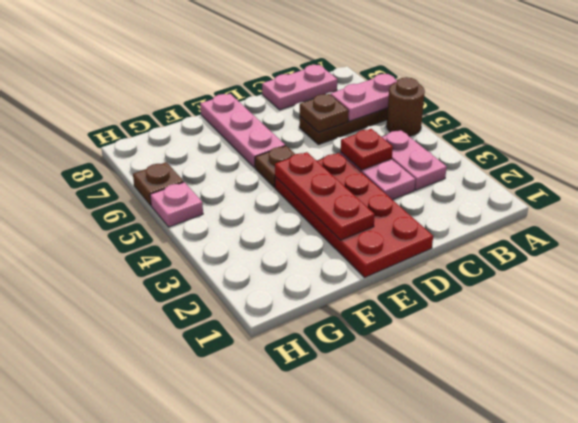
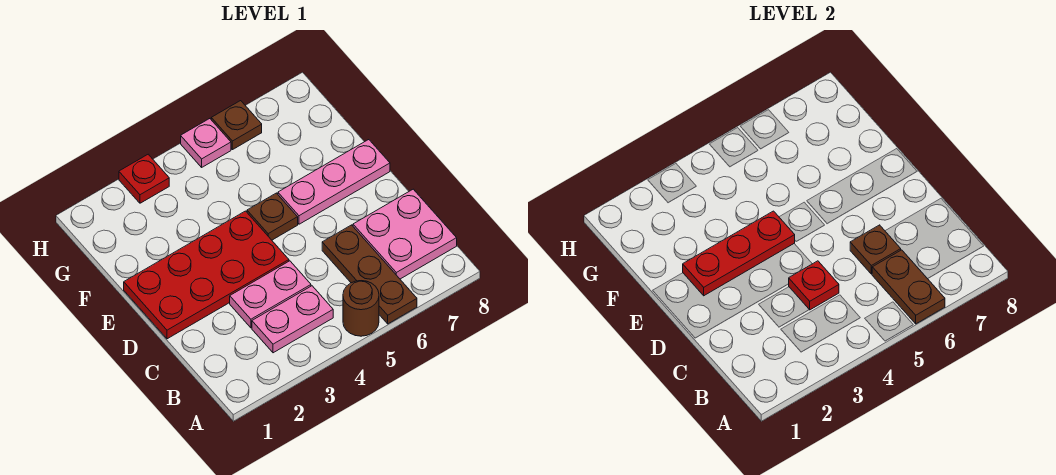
pink plate A6:B6 level 2 -> brown plate A6:B6 level 2
pink plate B8:C8 level 1 -> pink plate B7:C8 level 1
none -> red plate H3 level 1

